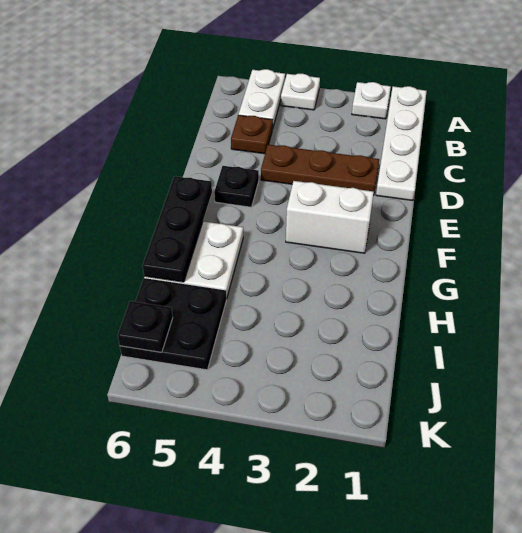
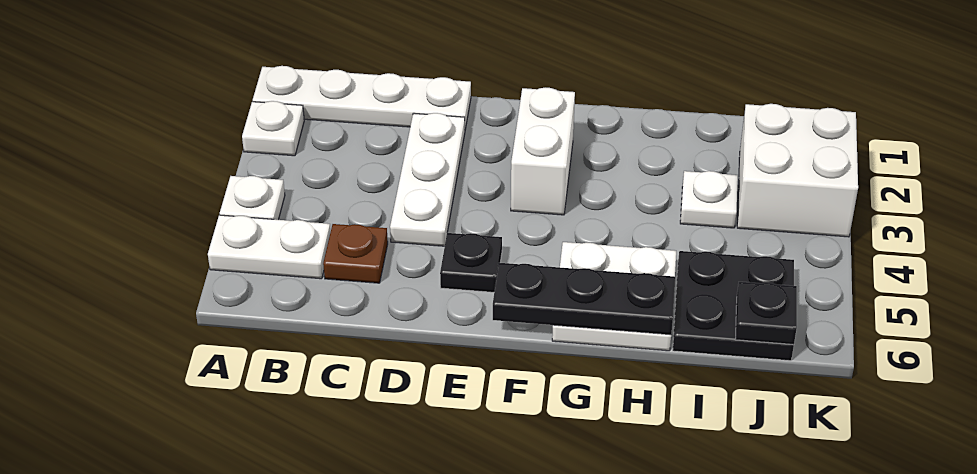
brown plate D2:D4 level 1 -> white plate D2:D4 level 1
none -> white plate I3 level 1
none -> white brick J2:K3 level 1

